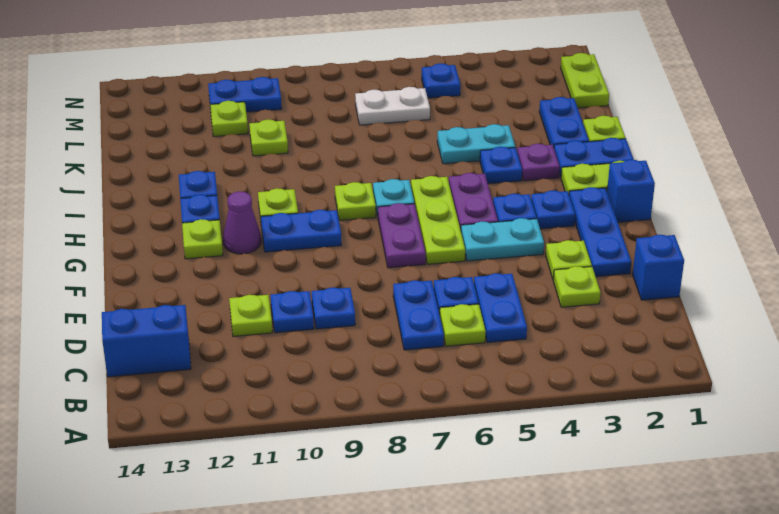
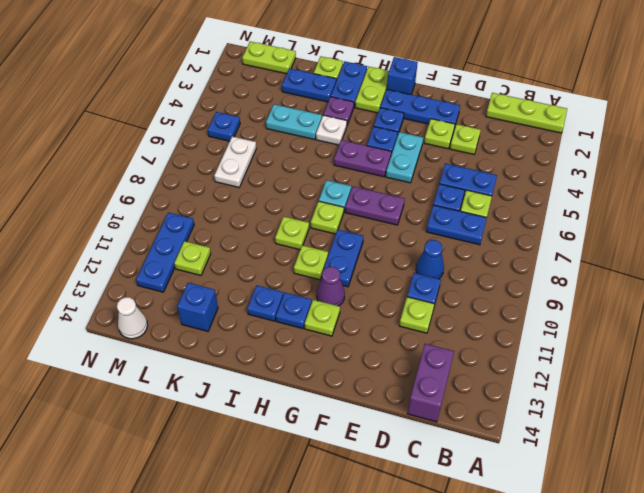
blue brick C13:C14 level 1 -> purple brick C13:C14 level 1
blue brick D1 level 1 -> blue brick K13 level 1
blue plate D9 level 1 -> blue cone D9 level 1
lime plate F6:H6 level 1 -> lime plate A1:C1 level 1
blue plate I4 level 1 -> white plate I4 level 1
cyan plate J4:J5 level 1 -> cyan plate J4:K4 level 1
lime plate K10 level 1 -> lime plate I9 level 1
blue plate M10:M11 level 1 -> blue plate M10:M12 level 1
none -> white cone M14 level 1

